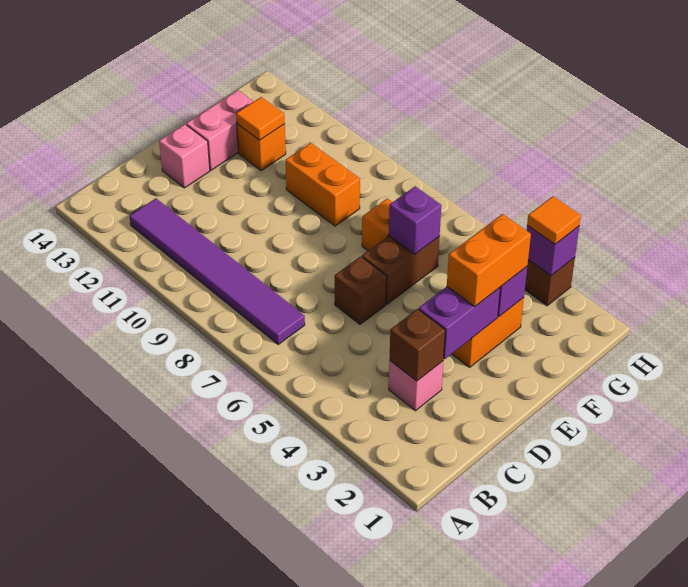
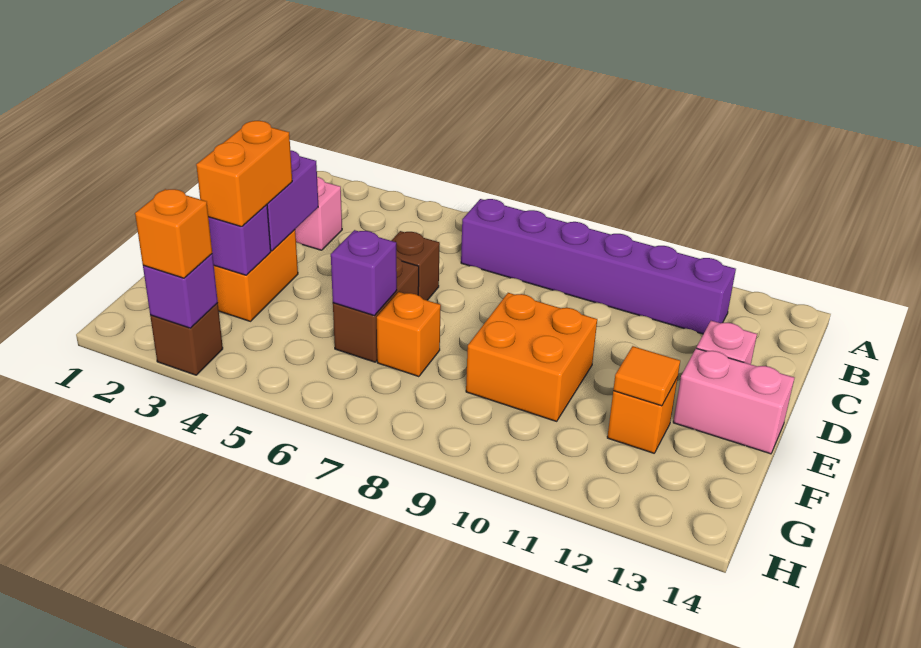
purple tile B7:B12 level 1 -> purple brick B7:B12 level 1
brown brick C3 level 2 -> none
pink brick E13:F13 level 1 -> pink brick E13:E14 level 1
orange brick F9:F10 level 1 -> orange brick E9:F10 level 1
orange tile H3 level 3 -> orange brick H3 level 3

